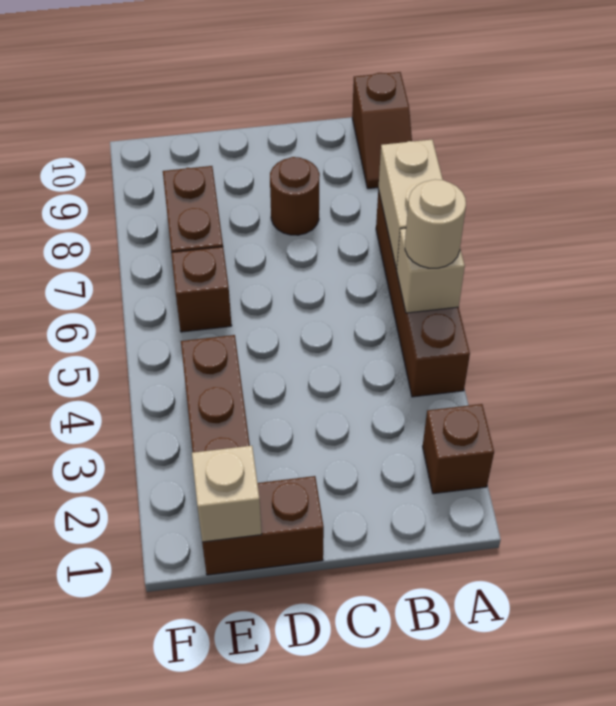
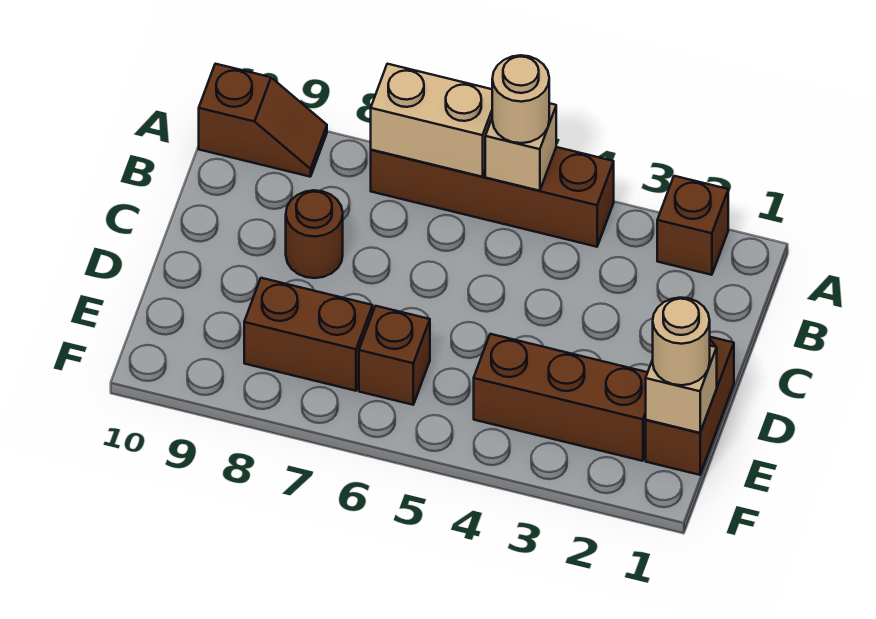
none -> tan round brick E1 level 3

